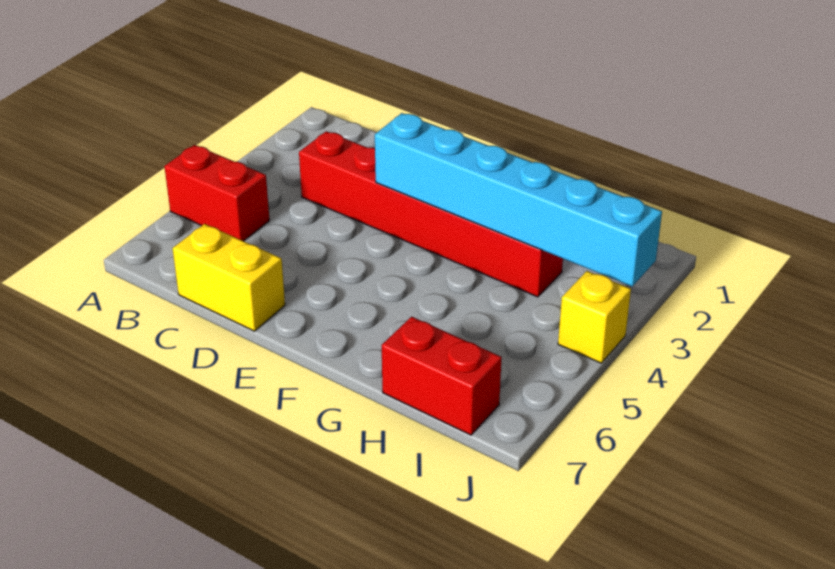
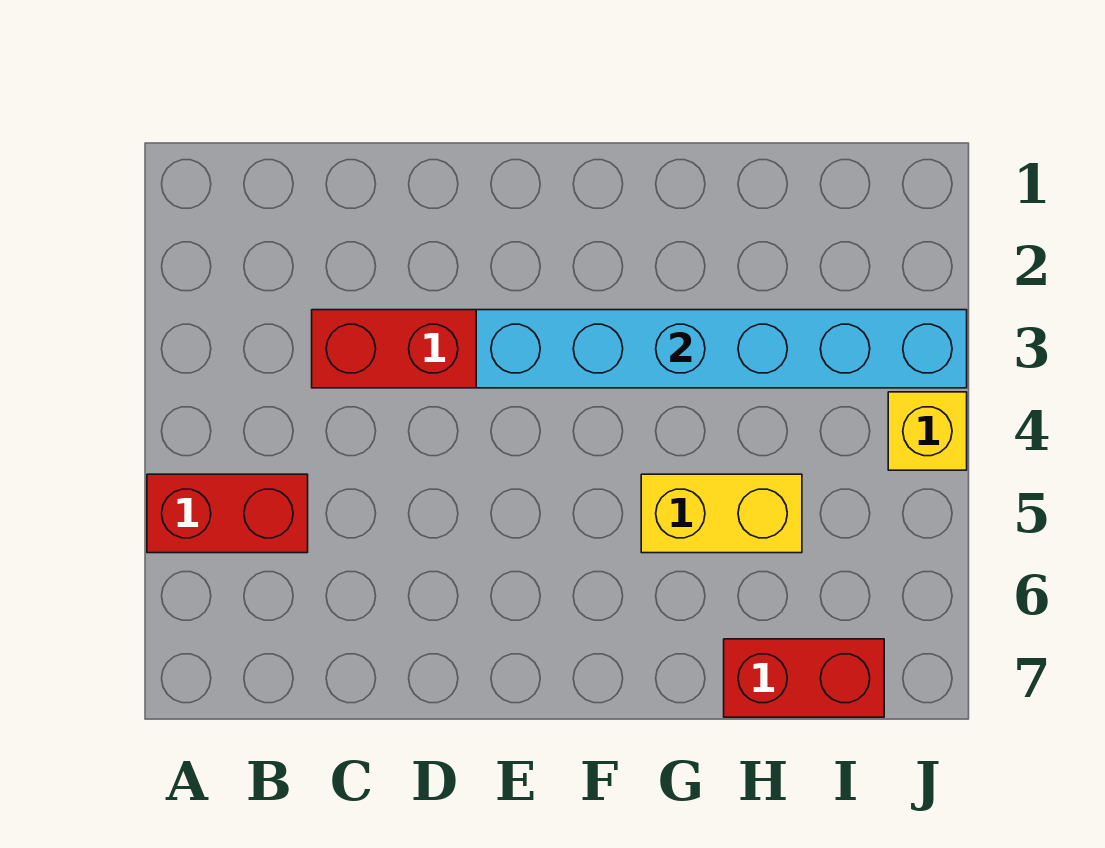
yellow brick C7:D7 level 1 -> yellow brick G5:H5 level 1

